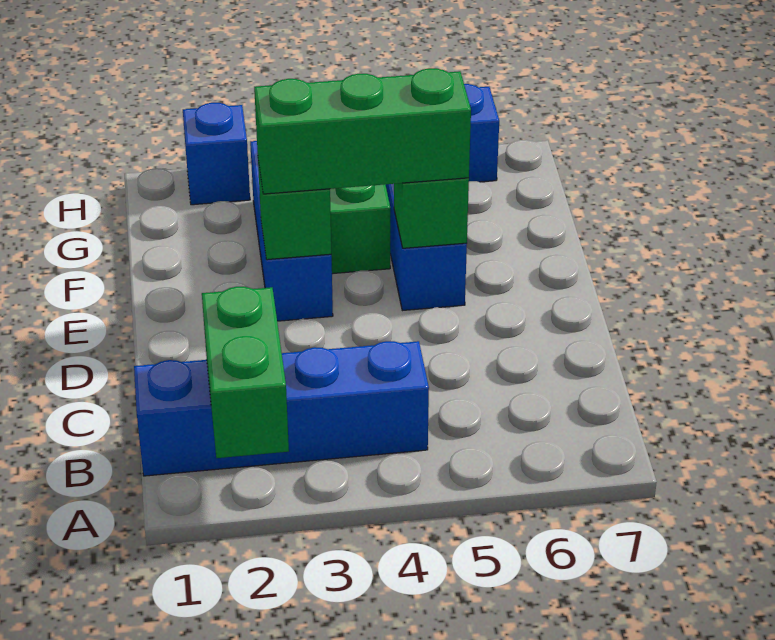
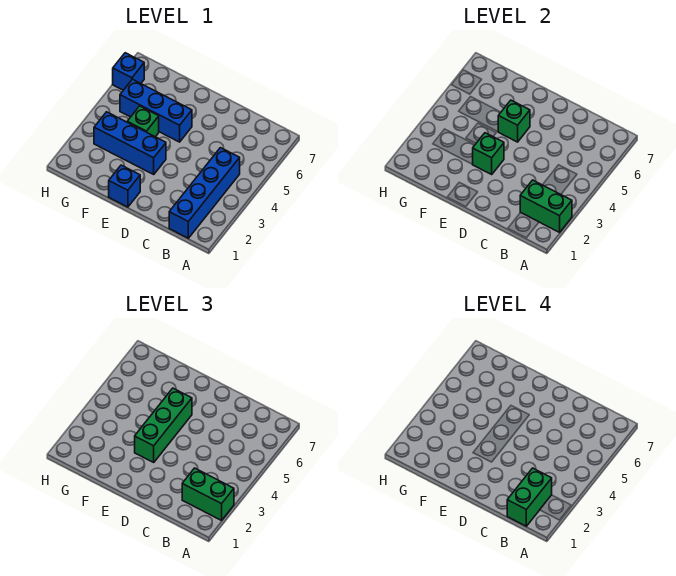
none -> green brick A2:B2 level 3
none -> green brick B1:B2 level 4
blue brick H2 level 1 -> blue brick E1 level 1

